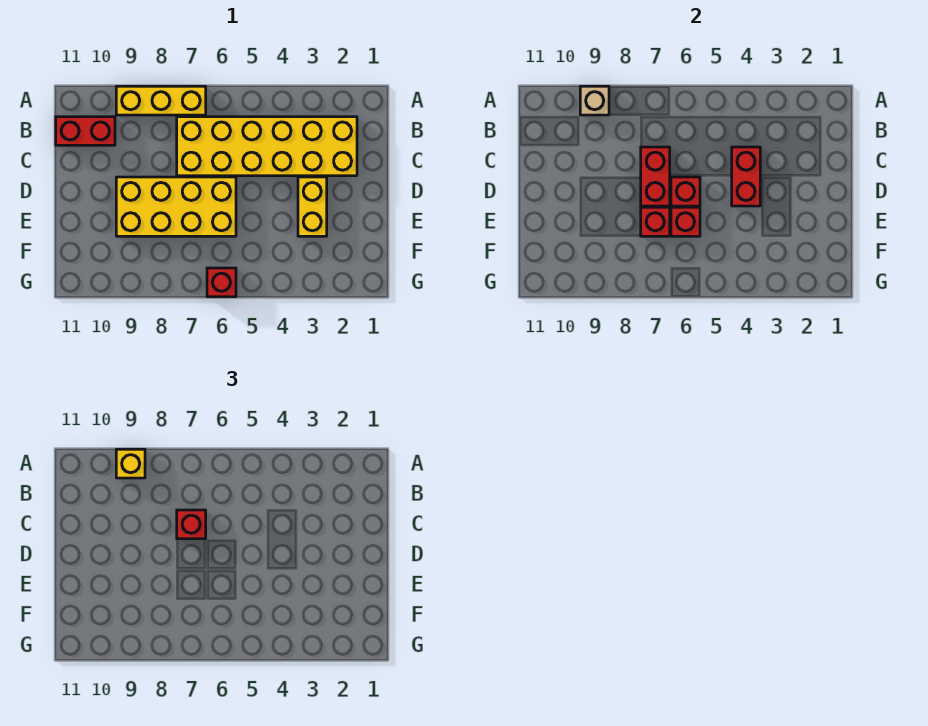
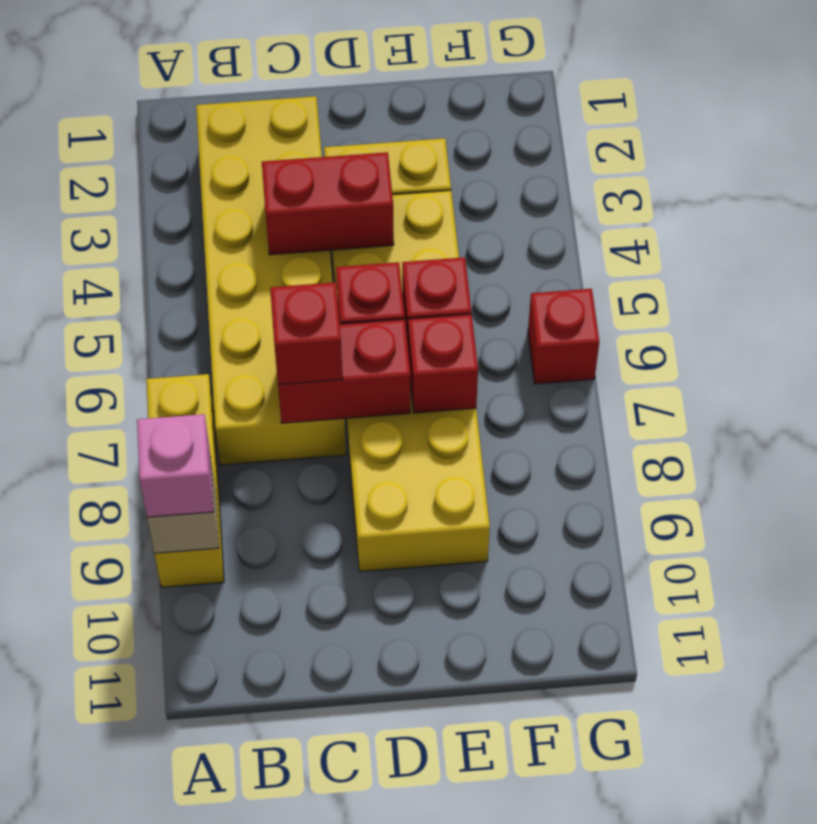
yellow brick A9 level 3 -> pink brick A9 level 3
red brick B10:B11 level 1 -> none
yellow brick D6:E9 level 1 -> yellow brick D4:E9 level 1

